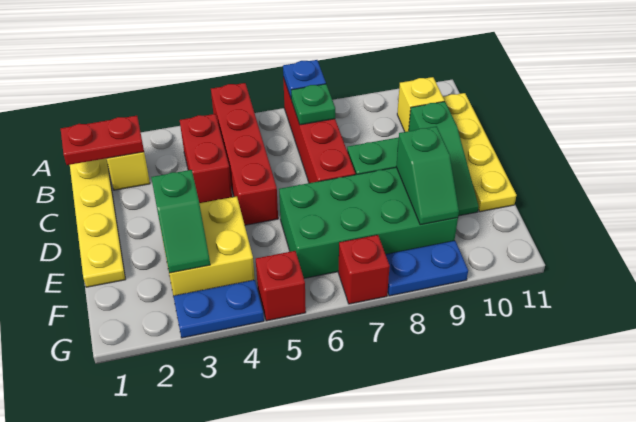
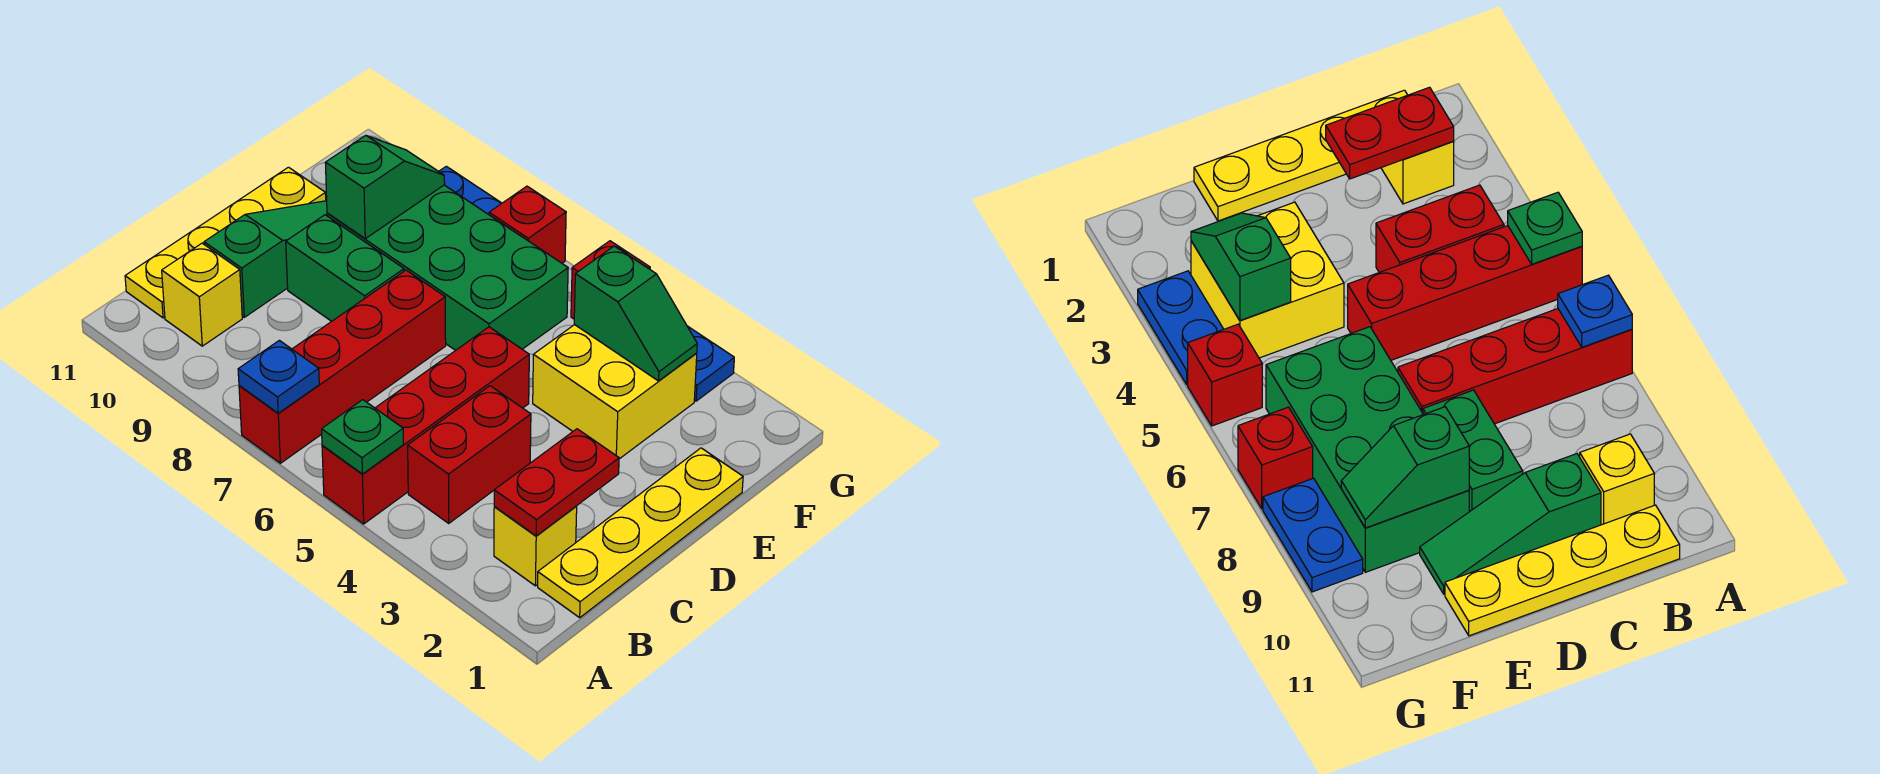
red plate B1:B2 level 2 -> red plate B2:C2 level 2
green plate B7 level 2 -> green plate A5 level 2
green slope E3:F3 level 2 top E -> green slope F3:F4 level 2 top 4

